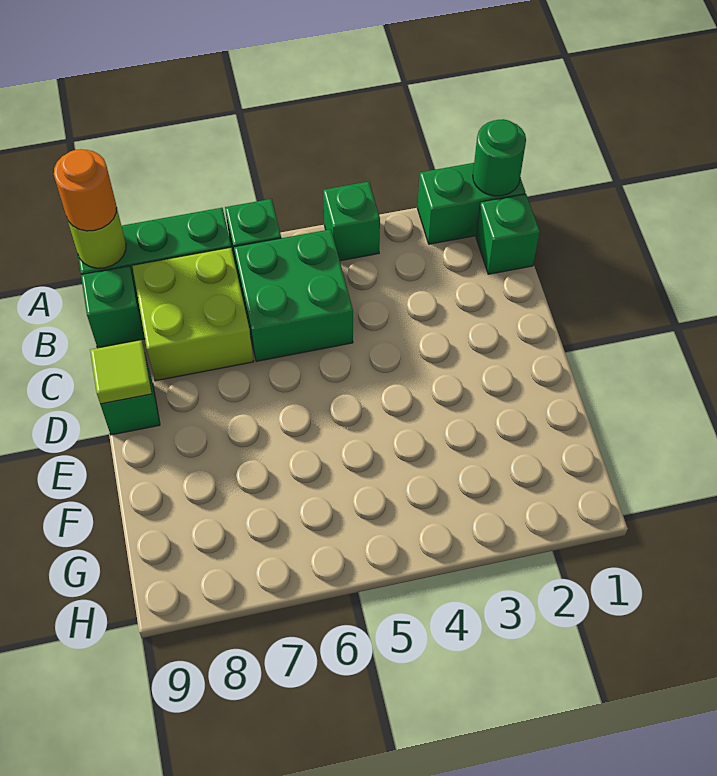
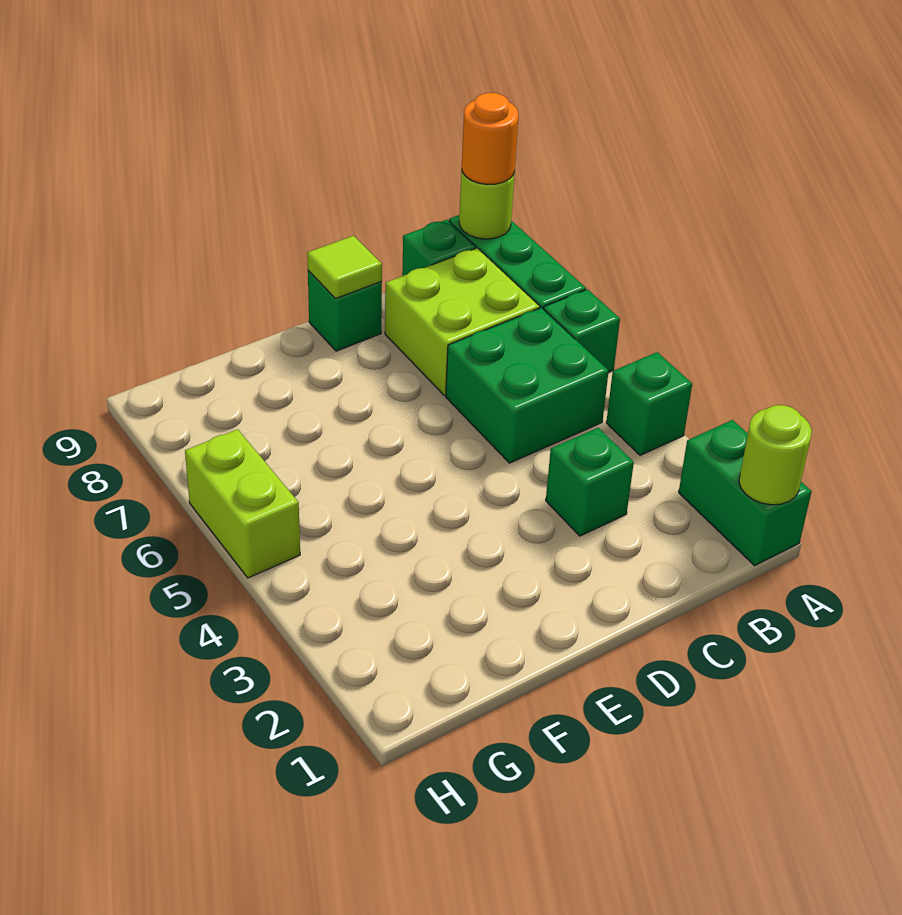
green round brick A1 level 2 -> lime round brick A1 level 2
green brick B1 level 1 -> green brick C3 level 1
none -> lime brick H5:H6 level 1

